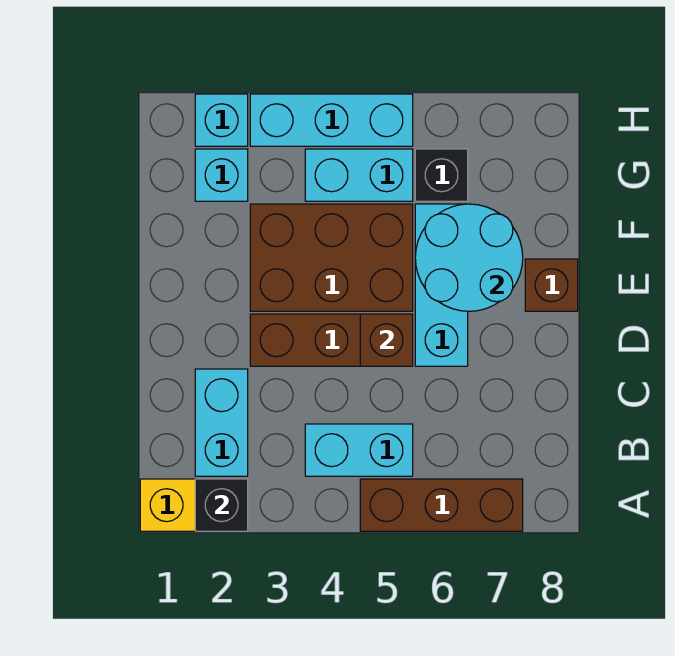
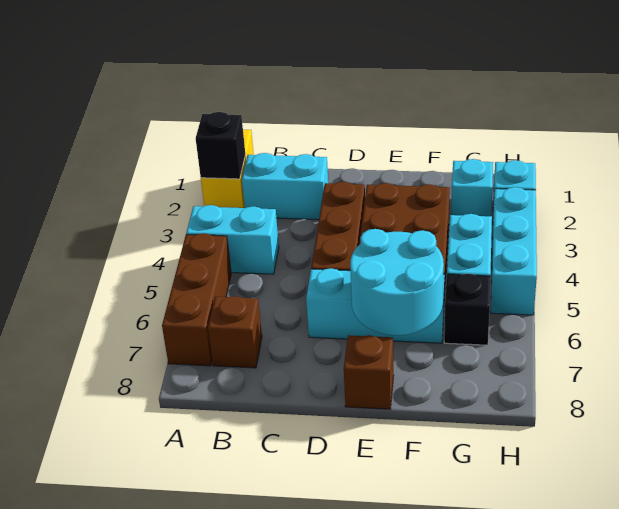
cyan brick B4:B5 level 1 -> cyan brick A4:B4 level 1
brown brick D5 level 2 -> brown brick B7 level 1

